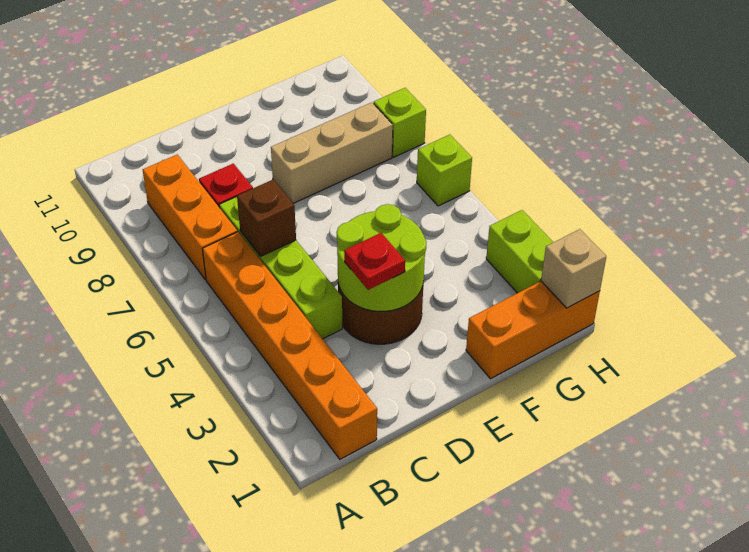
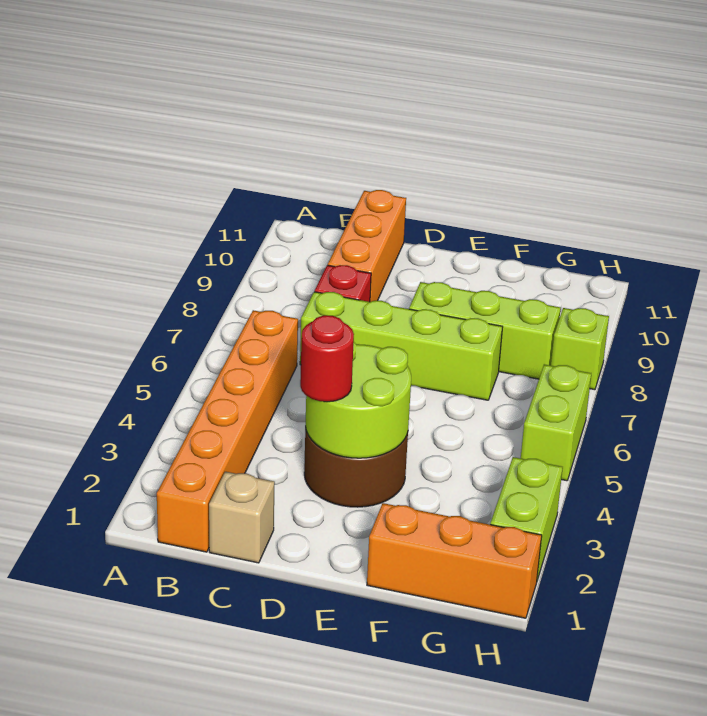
orange brick B7:B9 level 1 -> orange brick C9:C11 level 1
lime brick C4:C7 level 1 -> lime brick C7:F7 level 1
brown brick C6 level 2 -> none
red plate D3 level 3 -> red round brick D3 level 3
tan brick E8:G8 level 1 -> lime brick E8:G8 level 1
tan brick H1 level 2 -> tan brick C1 level 1
lime brick H6 level 1 -> lime brick H5:H6 level 1

